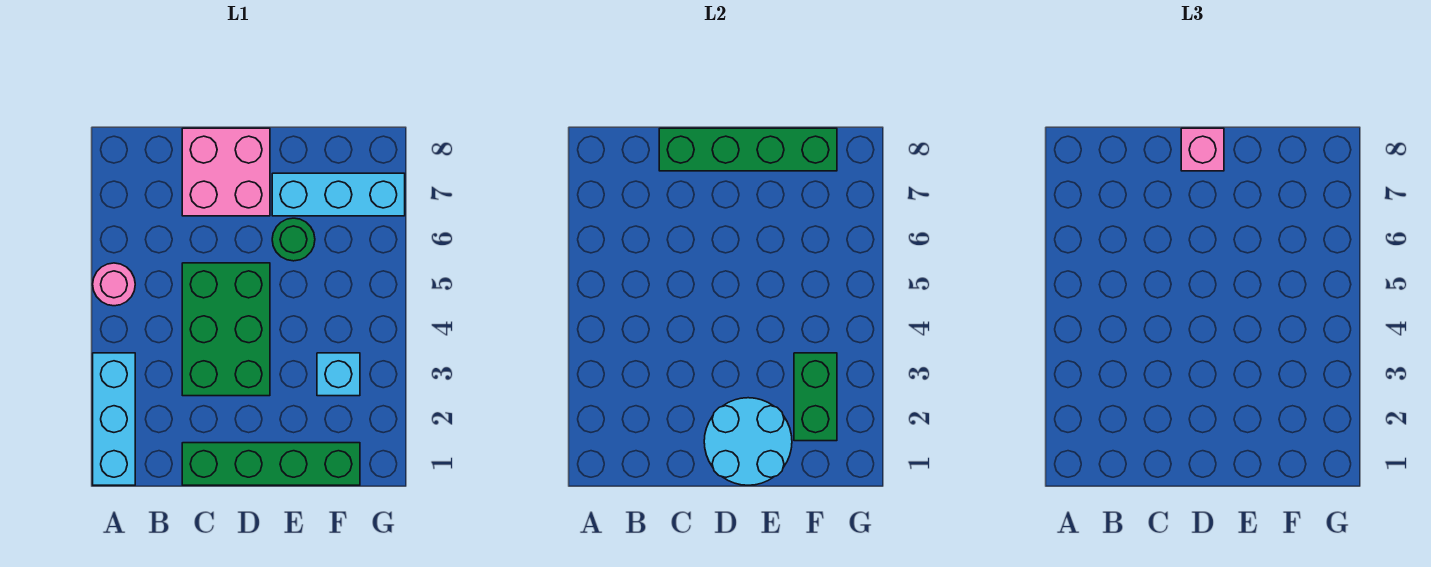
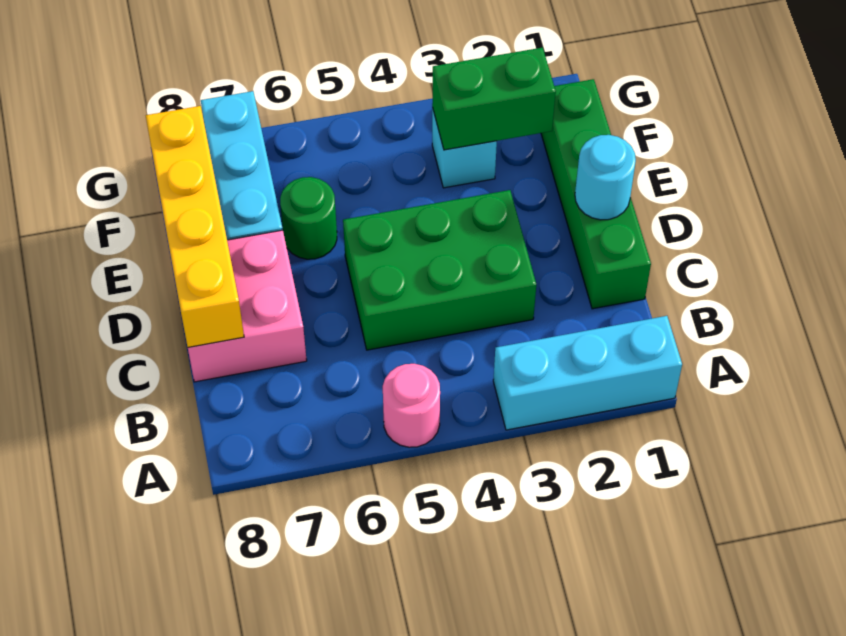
green brick C8:F8 level 2 -> yellow brick C8:F8 level 2
cyan round brick D1:E2 level 2 -> cyan round brick D1 level 2
pink brick D8 level 3 -> none

